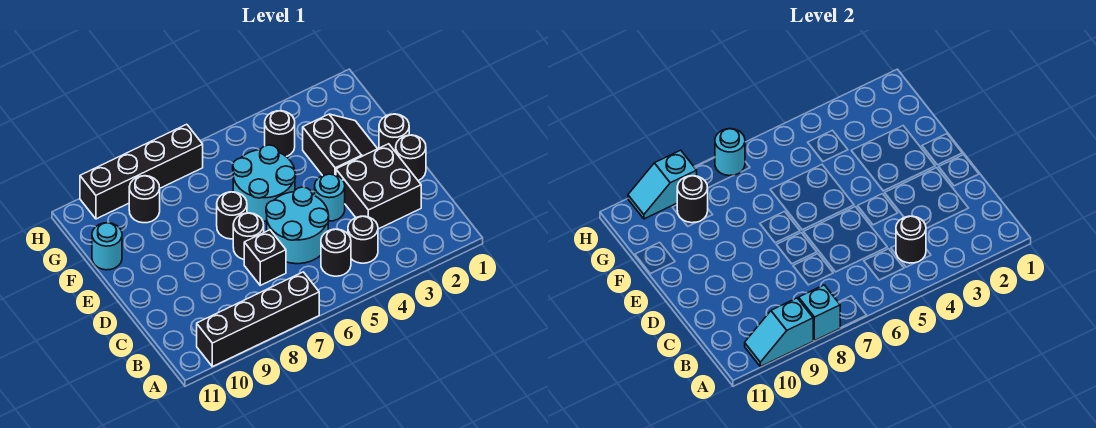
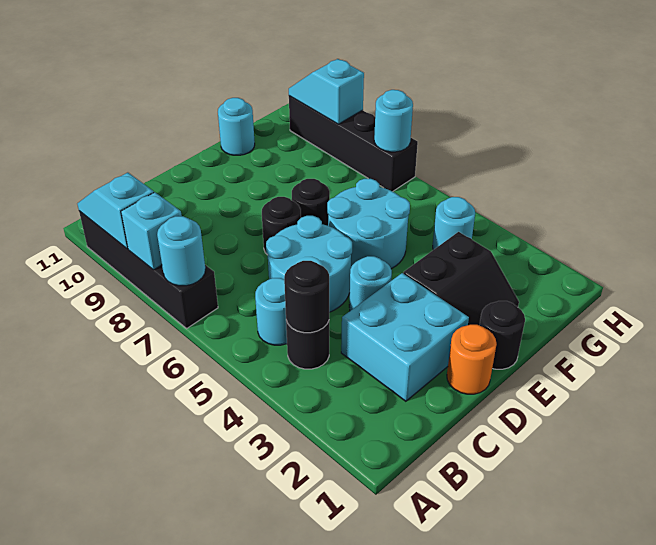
none -> cyan round brick A7 level 2
black round brick B5 level 1 -> cyan round brick B5 level 1
black brick C2:D3 level 1 -> cyan brick C2:D3 level 1
black brick C7 level 1 -> none
black round brick D1 level 1 -> orange round brick D1 level 1
black round brick G4 level 1 -> cyan round brick G4 level 1
black round brick G9 level 1 -> none
black round brick G9 level 2 -> none

